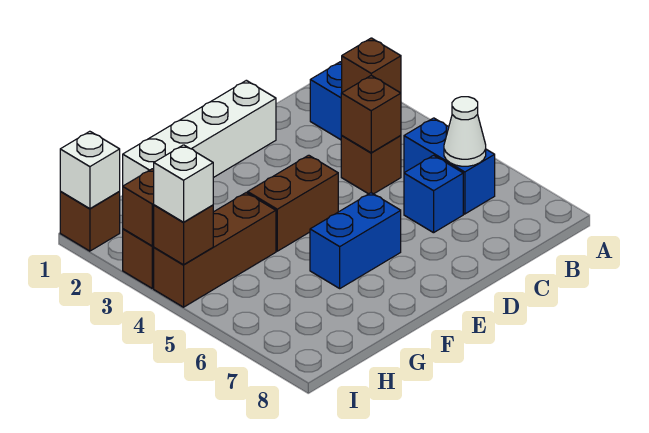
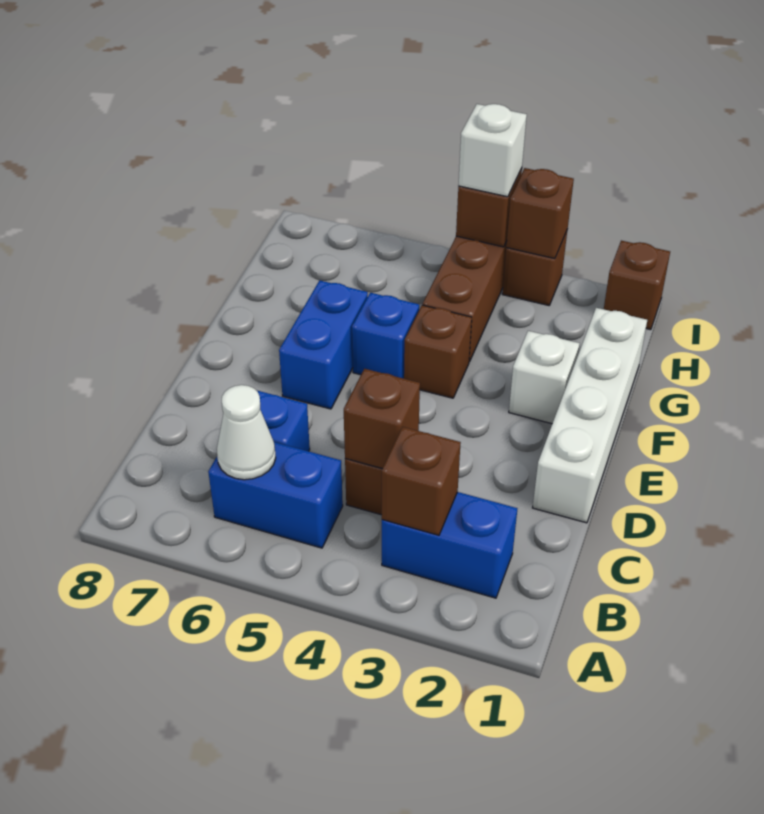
brown brick E4:F4 level 1 -> brown brick F4 level 1
none -> blue brick F5 level 1
white brick I1 level 2 -> white brick F2 level 1

